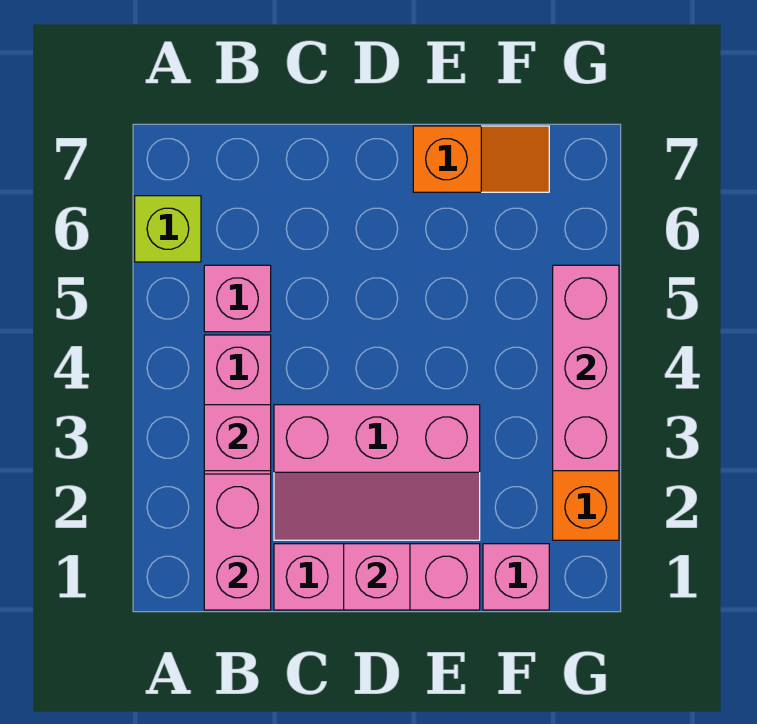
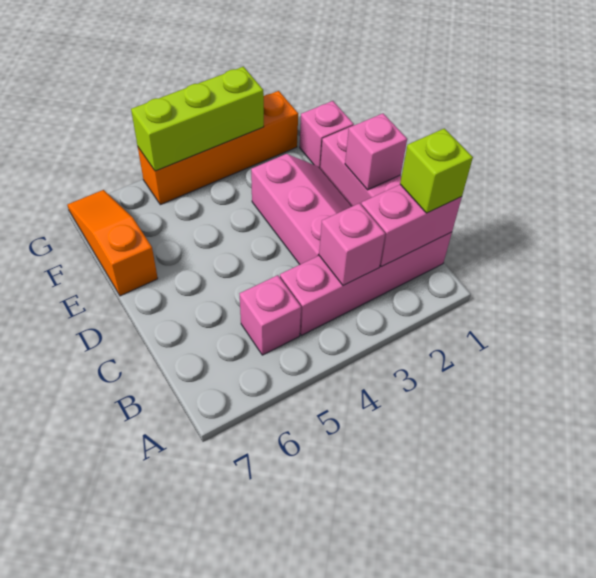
lime brick A6 level 1 -> lime brick B1 level 3
orange slope E7:F7 level 1 top E -> orange slope E7:G7 level 1 top E
pink brick G3:G5 level 2 -> lime brick G3:G5 level 2

